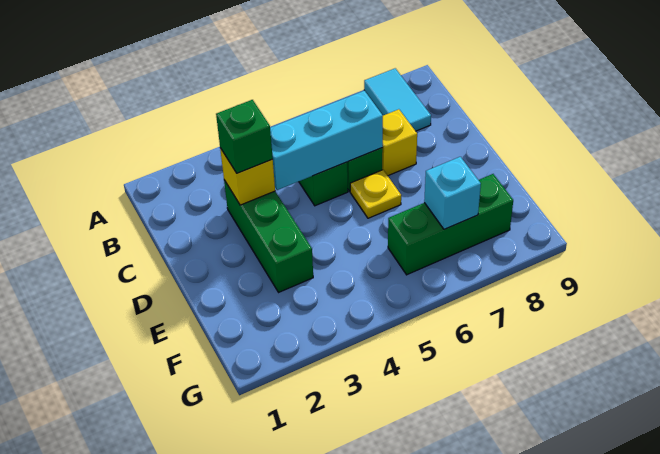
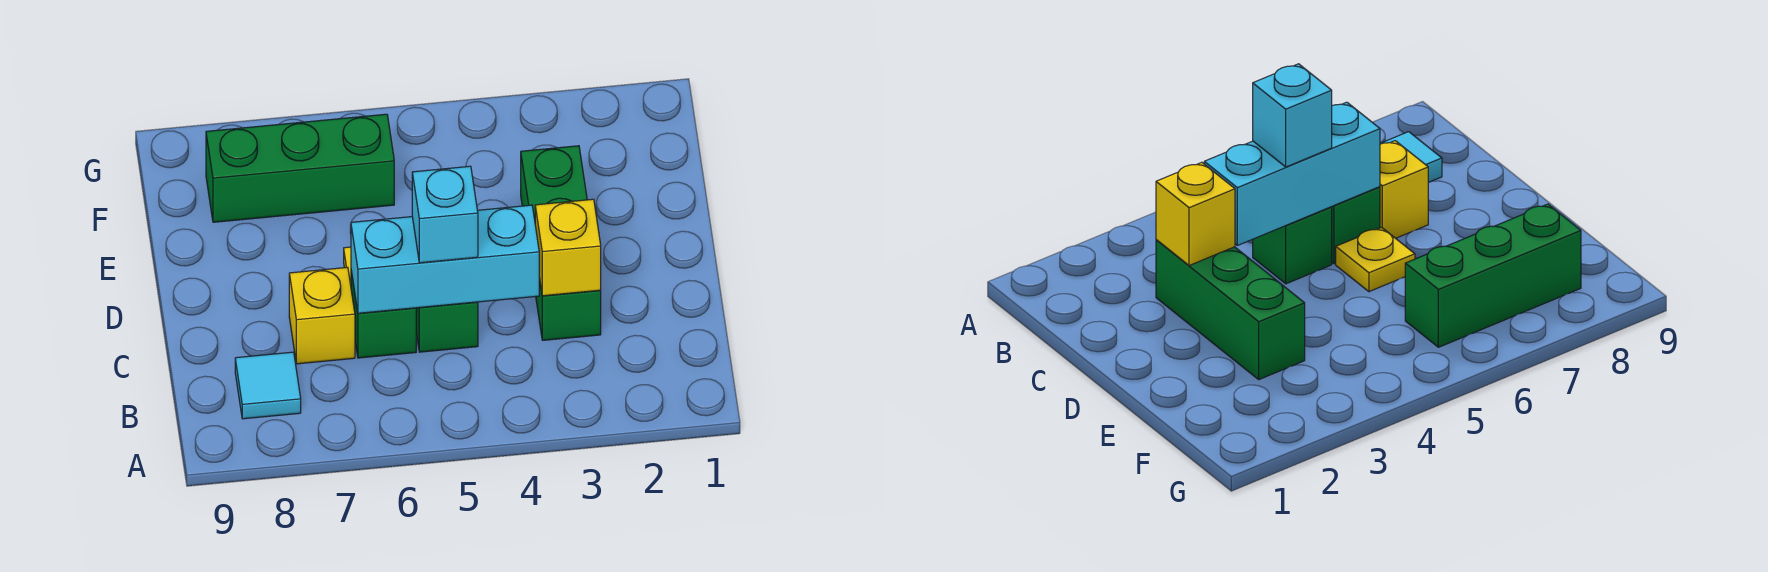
cyan tile A8:B8 level 1 -> cyan tile B8 level 1
green brick C3 level 3 -> none
cyan brick F7 level 2 -> cyan brick C5 level 3

